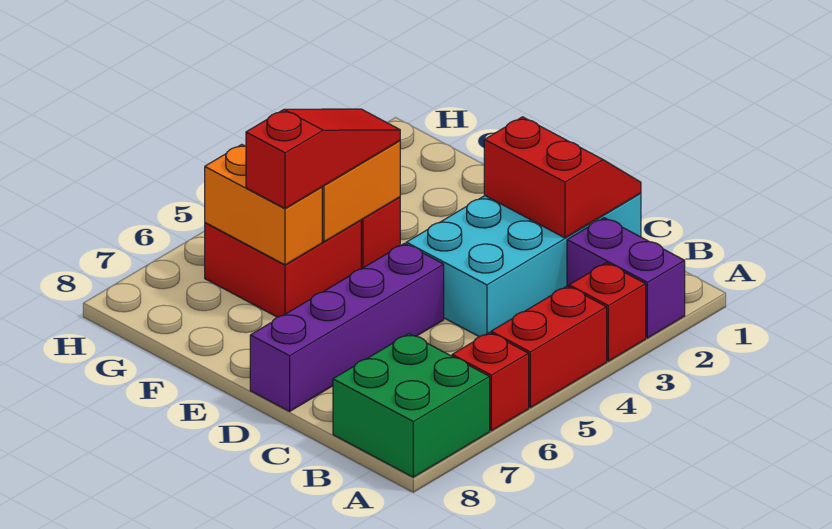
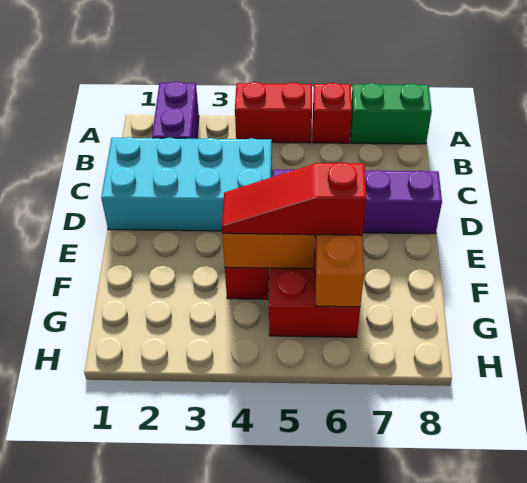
red brick A3 level 1 -> none
green brick A7:B8 level 1 -> green brick A7:A8 level 1
red slope C1:D2 level 2 top 2 -> none

